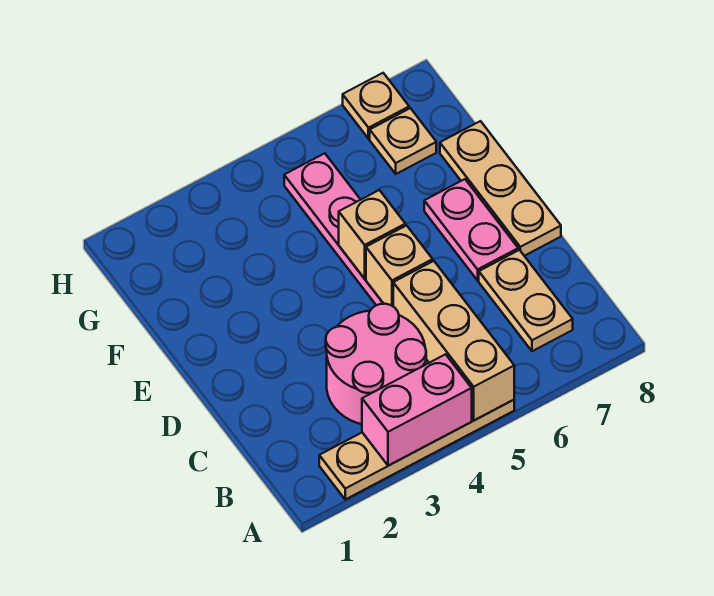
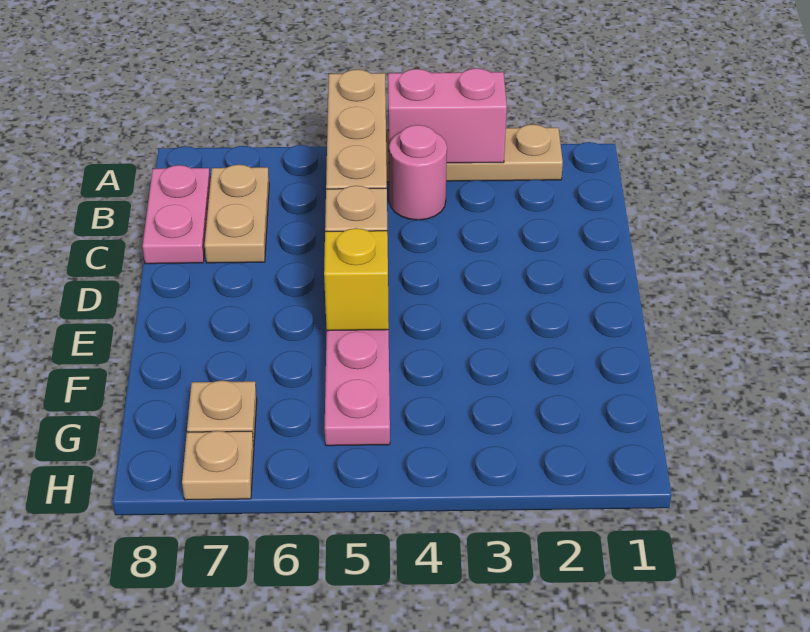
pink round brick B3:C4 level 1 -> pink round brick B4 level 1
pink plate D7:E7 level 1 -> pink plate B8:C8 level 1
tan plate D8:F8 level 1 -> none
tan brick E5 level 2 -> yellow brick E5 level 2

